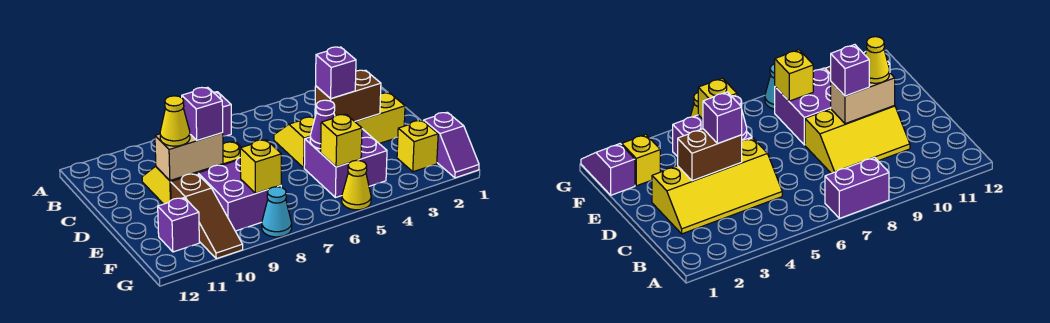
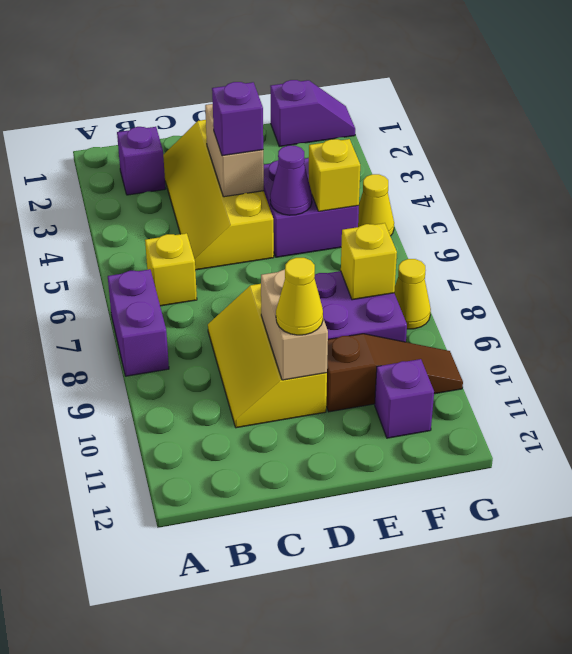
brown brick D3:D4 level 2 -> tan brick D3:D4 level 2
purple brick D9 level 3 -> purple brick B2 level 1
yellow brick F2 level 1 -> yellow brick B6 level 1
cyan cone G8 level 1 -> yellow cone G8 level 1

